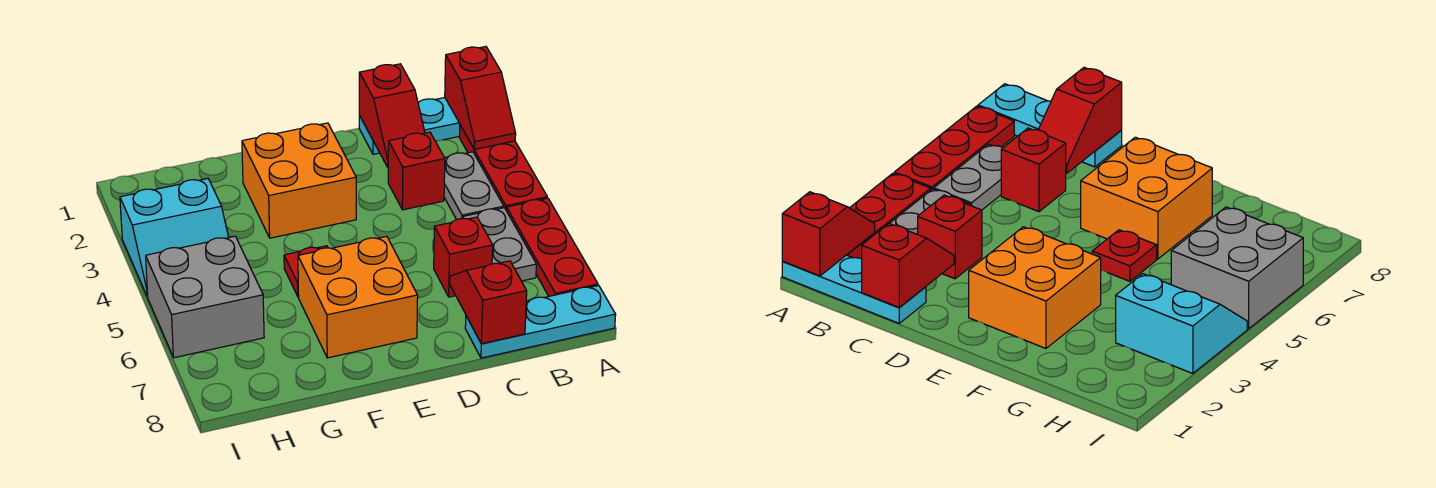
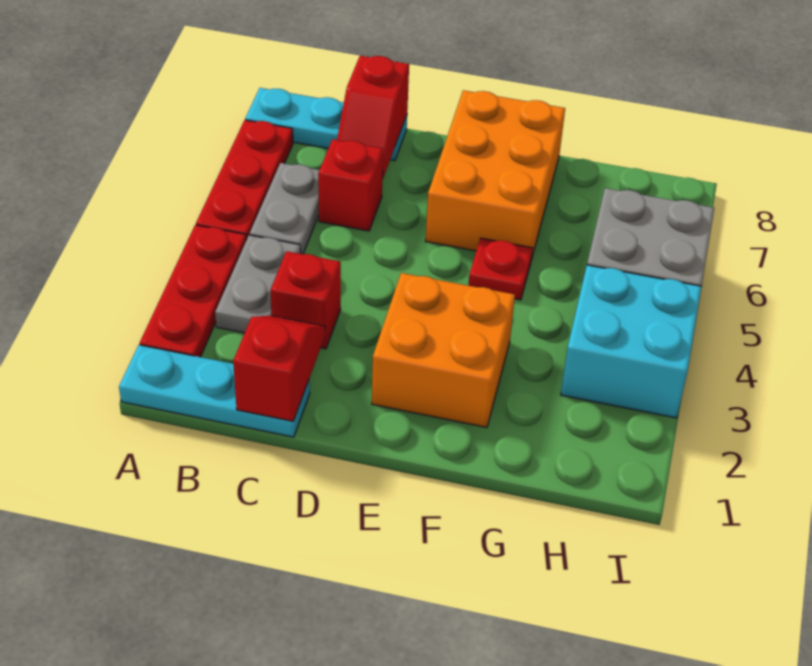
red slope A1:A2 level 2 top 1 -> none
orange brick E6:F7 level 1 -> orange brick E6:F8 level 1
cyan slope H3:I4 level 1 top 3 -> cyan brick H3:I4 level 1

